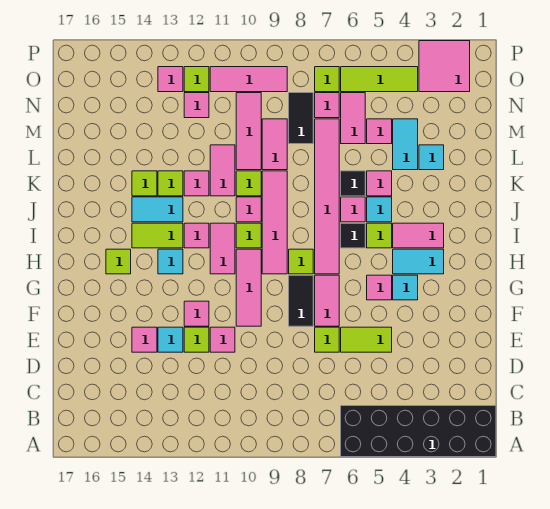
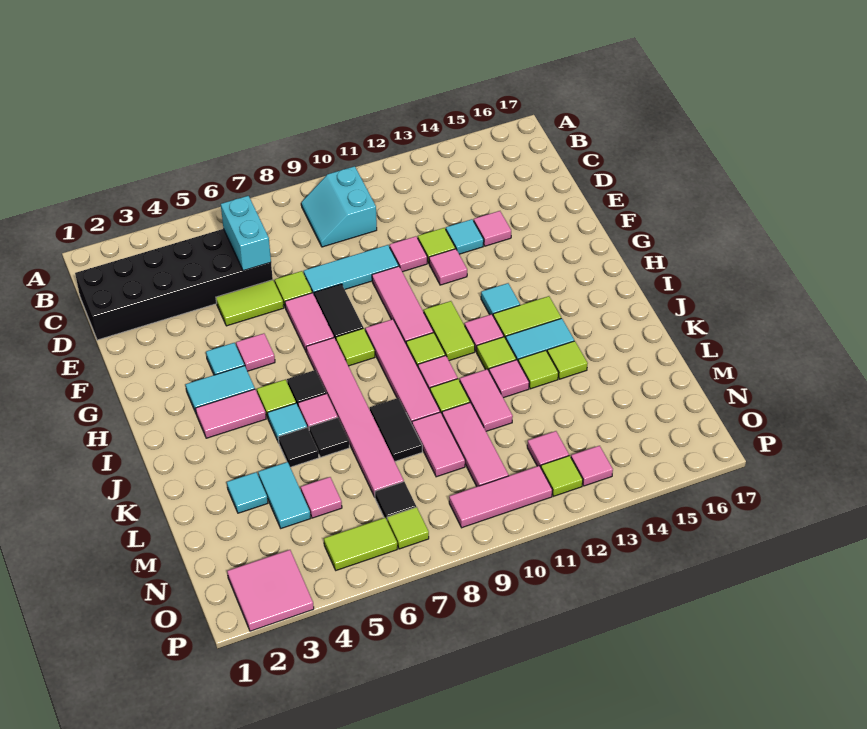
black brick A1:B6 level 1 -> black brick C1:D6 level 1
none -> cyan slope B9:C10 level 1 top 10
none -> cyan brick C6:D6 level 2
none -> cyan tile E8:E10 level 1
pink tile H11:I11 level 1 -> lime tile H11:I11 level 1
lime tile H15 level 1 -> lime tile J12 level 1
pink tile K5 level 1 -> black tile K5 level 1
pink tile M6:N6 level 1 -> none
black tile M8:N8 level 1 -> black tile K8:L8 level 1
pink tile N7 level 1 -> black tile N7 level 1
lime tile O4:O6 level 1 -> lime tile O5:O6 level 1

